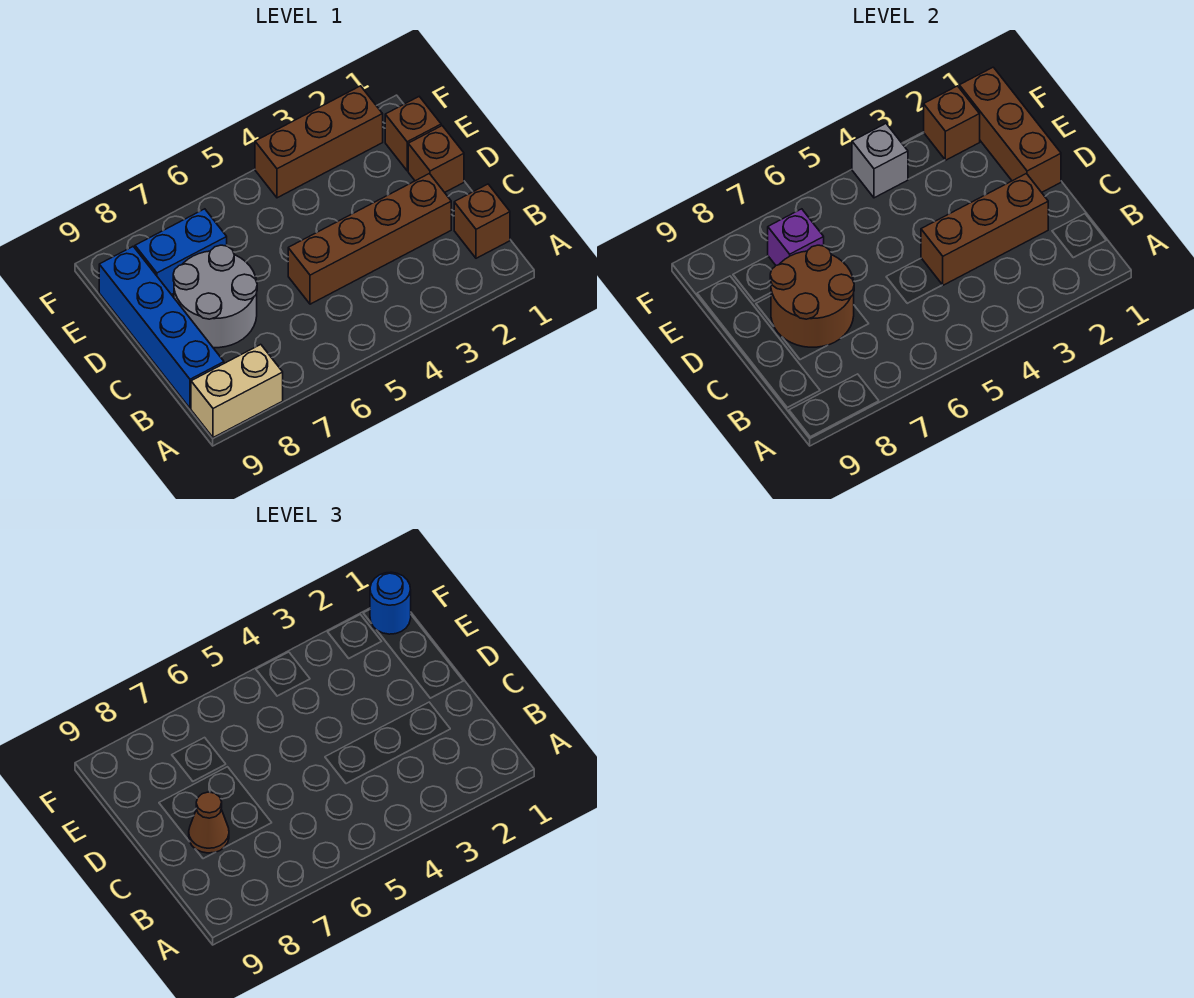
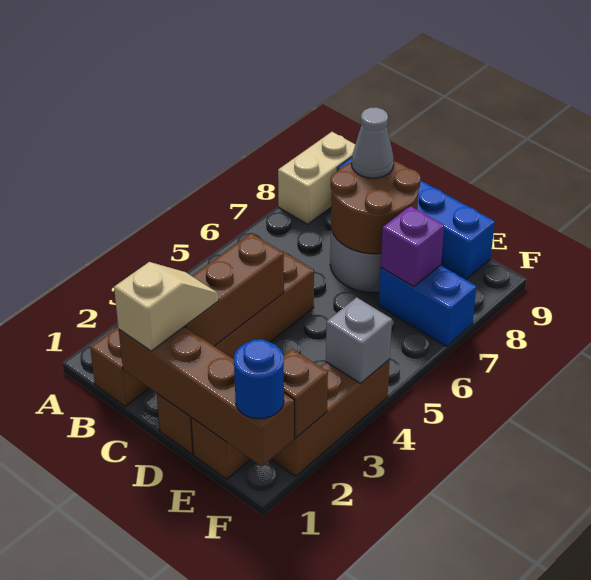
none -> tan slope C1:C2 level 3 top 1
brown cone C8 level 3 -> grey cone C8 level 3
brown brick D1:F1 level 2 -> brown brick C1:F1 level 2
blue brick E7:E8 level 1 -> blue brick E7:F7 level 1

